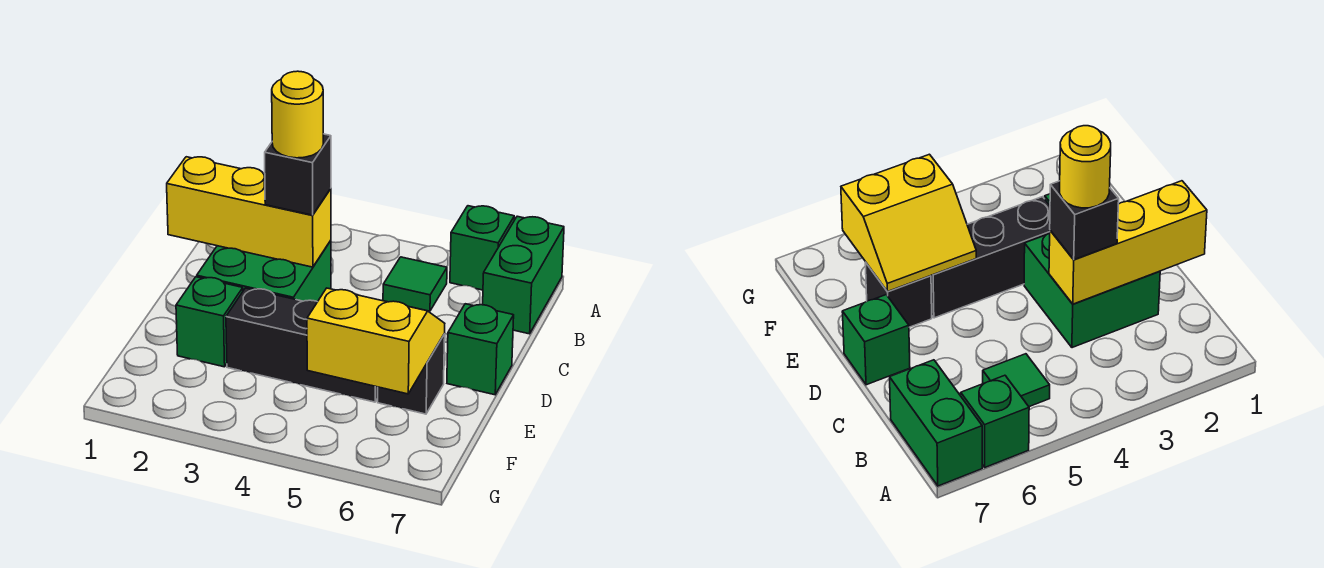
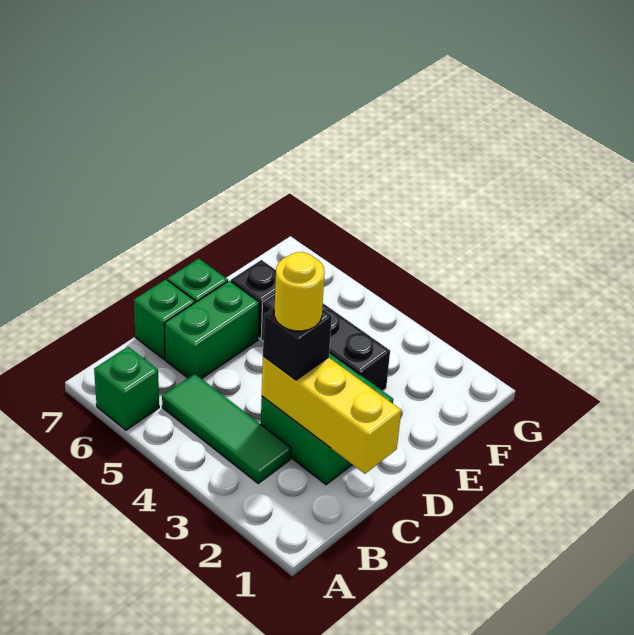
green brick A7:B7 level 1 -> green brick C6:D6 level 1
green tile B5 level 1 -> green tile B3:B5 level 1
green brick E2 level 1 -> green brick C7 level 1
yellow slope E5:F6 level 2 top F -> none

